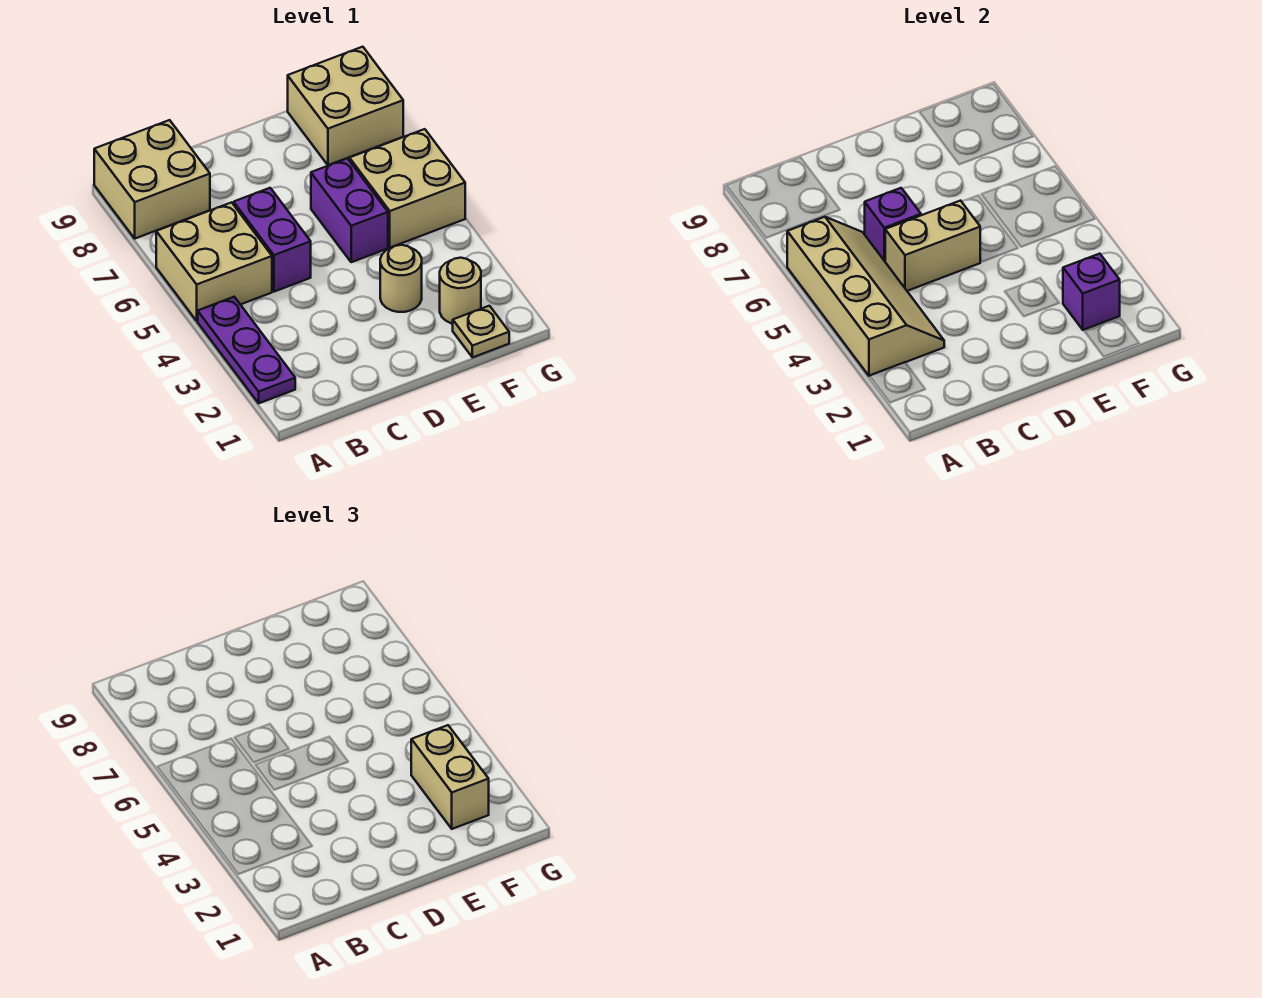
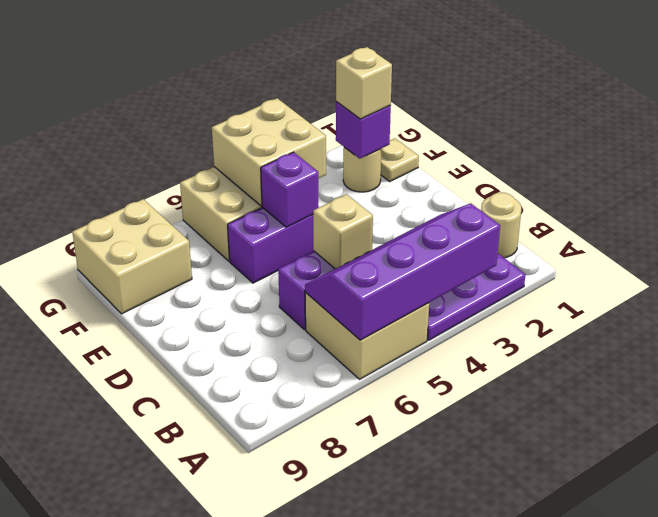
tan slope A3:B6 level 2 top A -> purple slope A3:B6 level 2 top A
tan brick A8:B9 level 1 -> tan brick F4:G5 level 2
tan brick C5:D5 level 2 -> tan brick C5 level 2
purple brick C6 level 2 -> purple brick E5 level 2
tan round brick E3 level 1 -> tan round brick B1 level 1
tan brick F2:F3 level 3 -> tan brick F2 level 3

